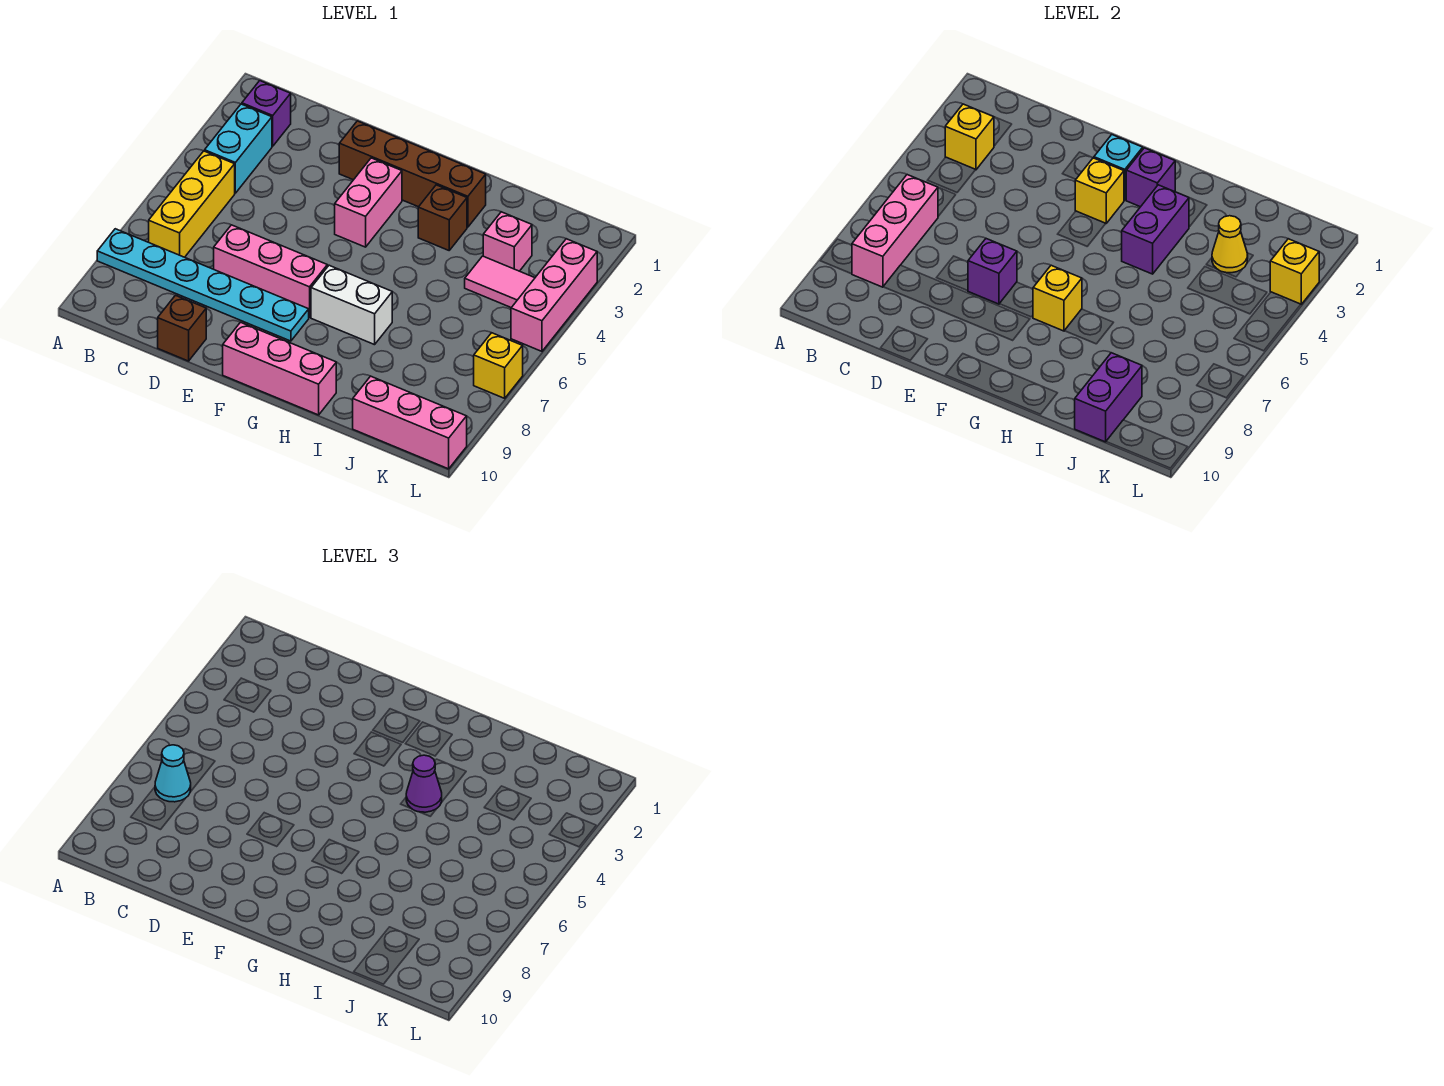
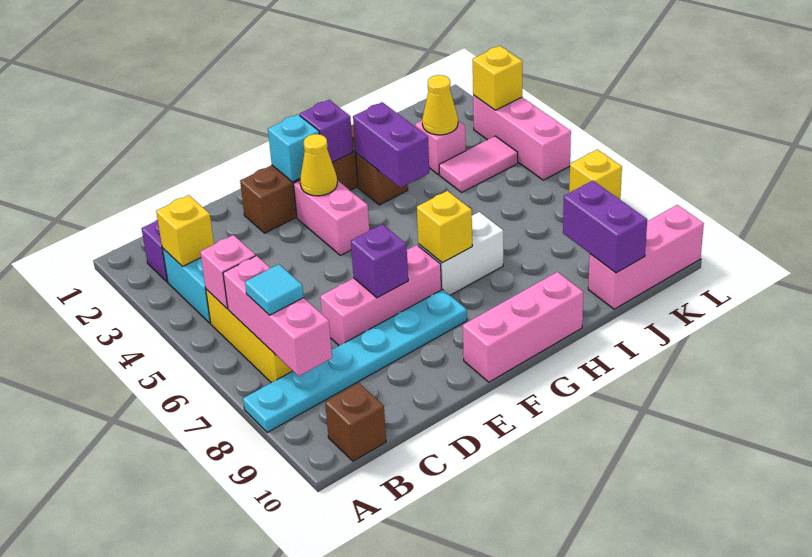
none -> pink brick B5 level 2
cyan cone B7 level 3 -> cyan tile B7 level 3
brown brick D10 level 1 -> brown brick B10 level 1
yellow brick F3 level 2 -> yellow cone F3 level 2
purple cone H4 level 3 -> none

